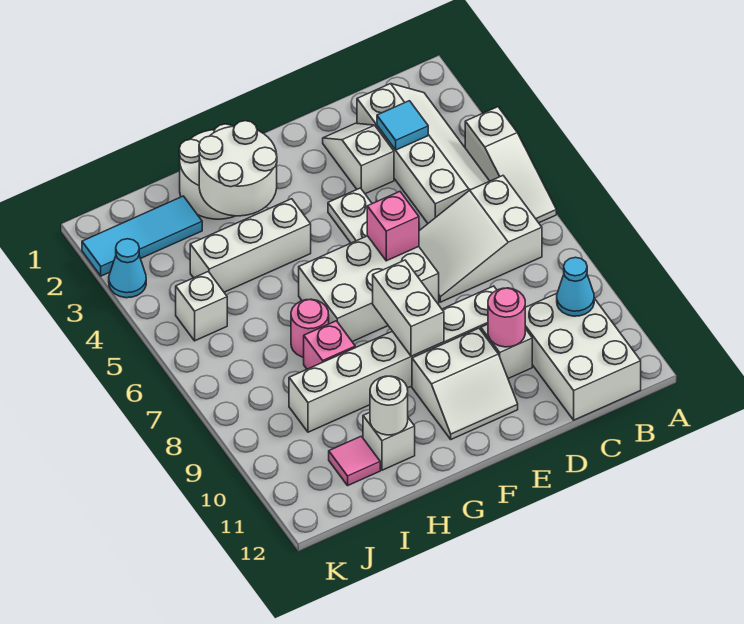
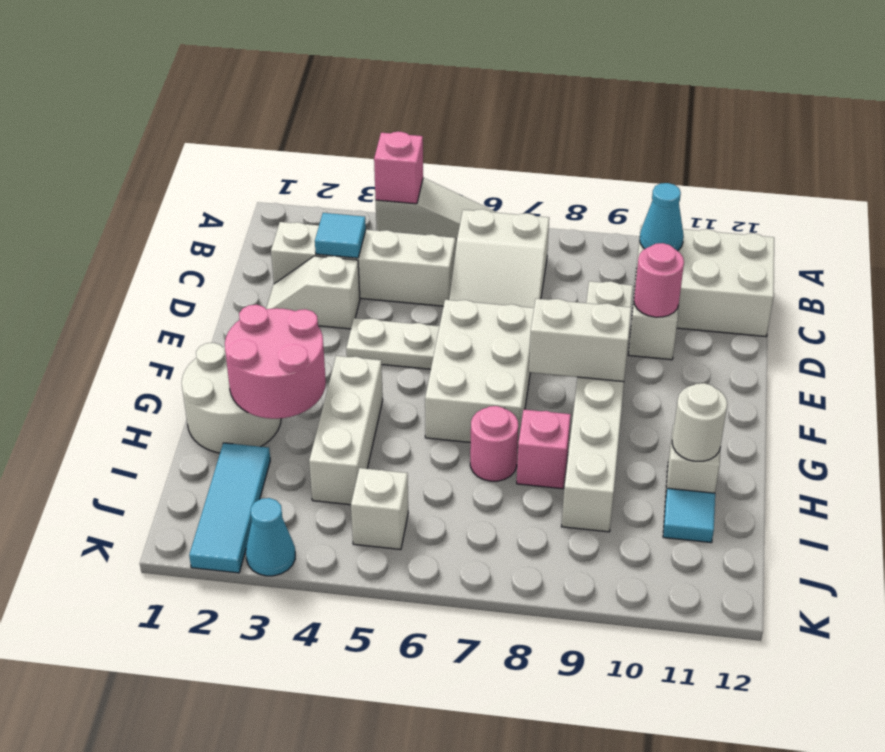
pink brick E6 level 2 -> pink brick A4 level 2
white slope E10:F11 level 1 top 10 -> none
white round brick G2:H3 level 2 -> pink round brick G2:H3 level 2
pink tile I11 level 1 -> cyan tile I11 level 1

